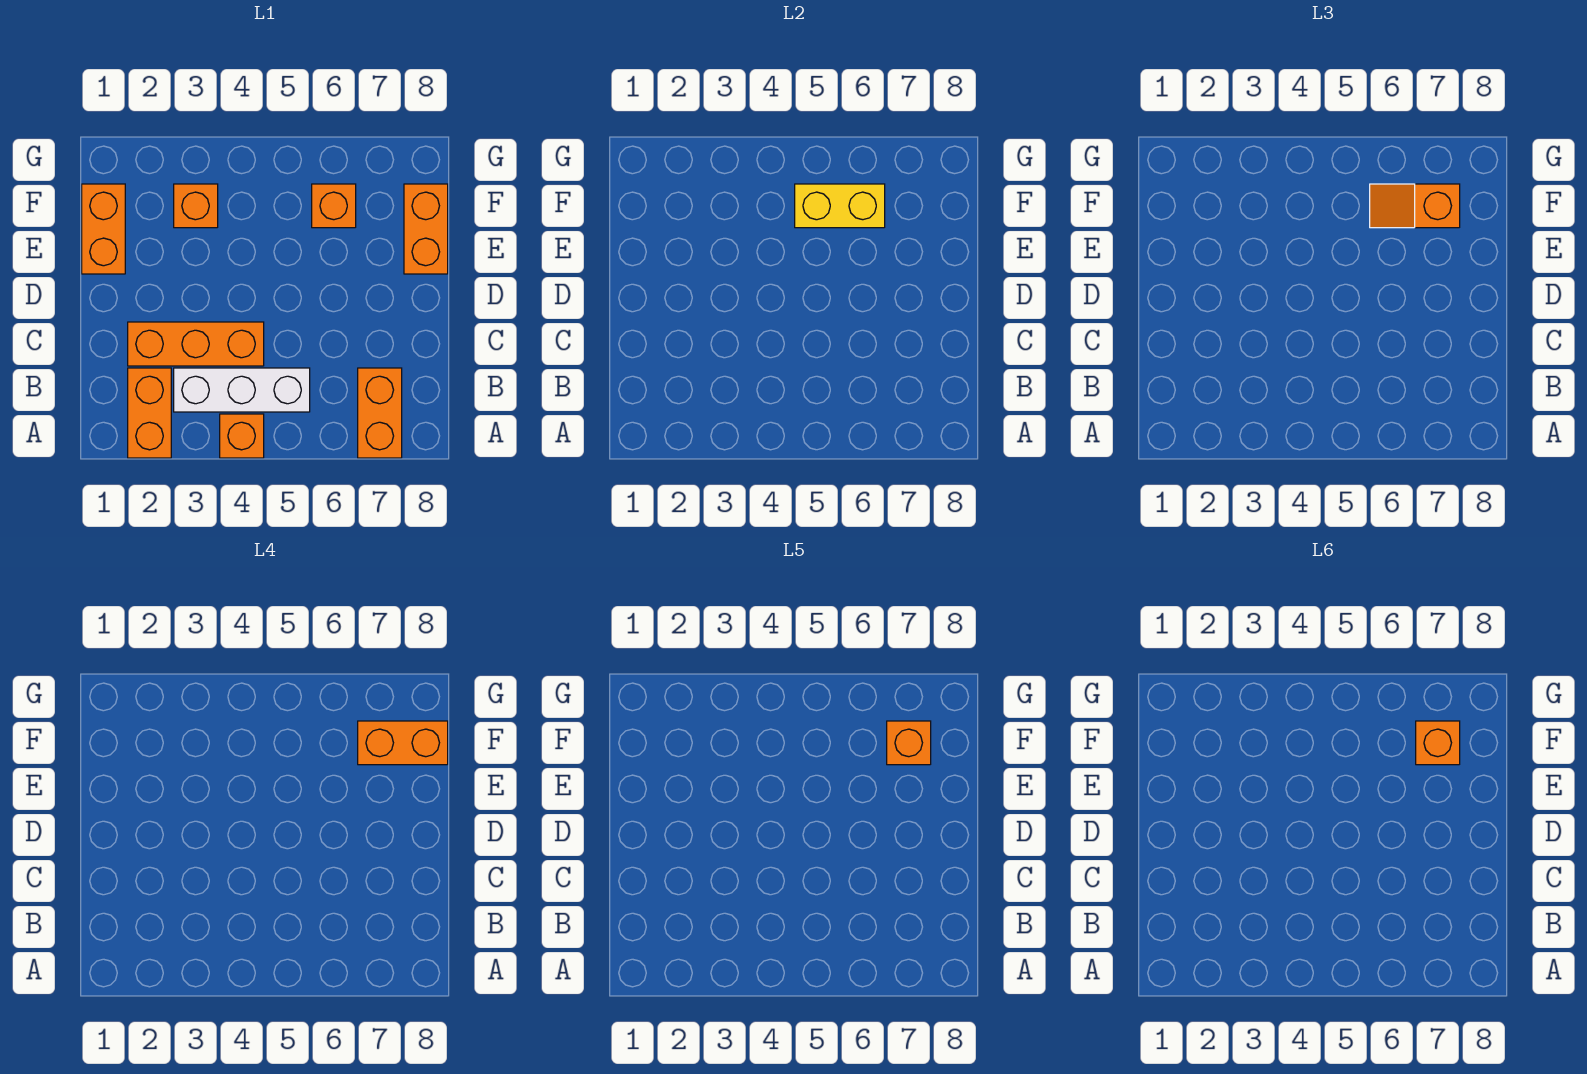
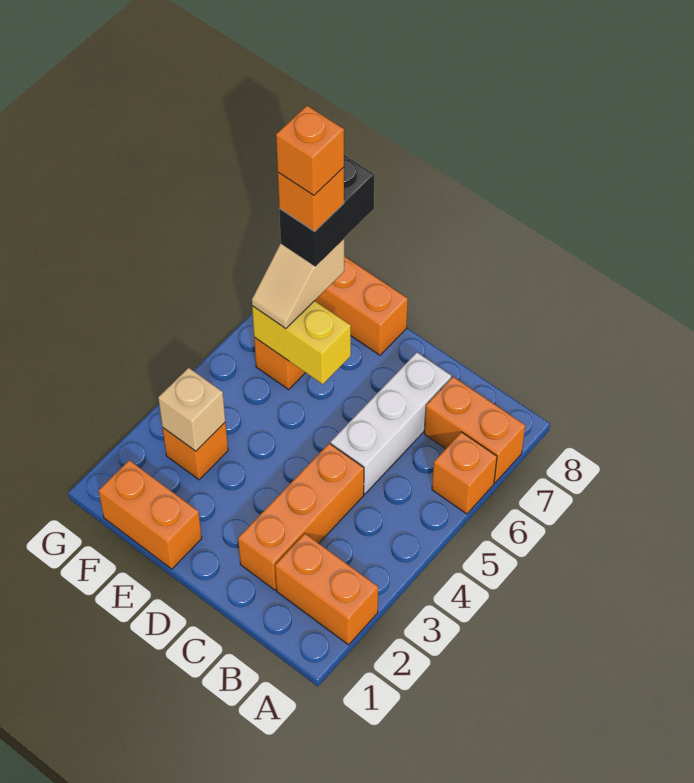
orange brick A4 level 1 -> orange brick A6 level 1
white brick B3:B5 level 1 -> white brick C5:C7 level 1
none -> tan brick F3 level 2
yellow brick F5:F6 level 2 -> yellow brick E6:F6 level 2
orange slope F6:F7 level 3 top 7 -> tan slope F6:F7 level 3 top 7
orange brick F7:F8 level 4 -> black brick F7:F8 level 4

